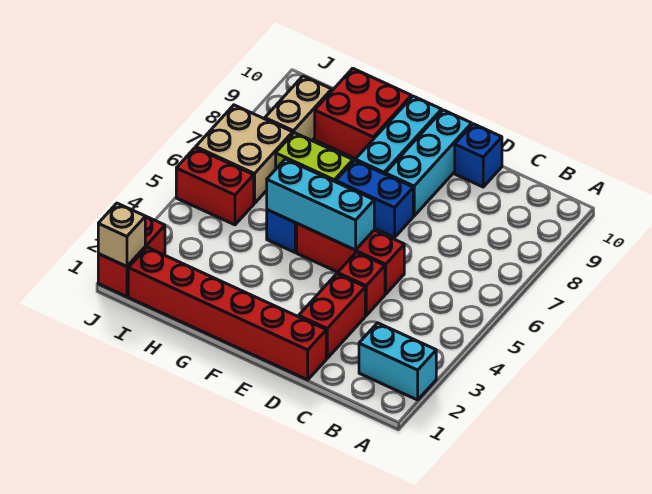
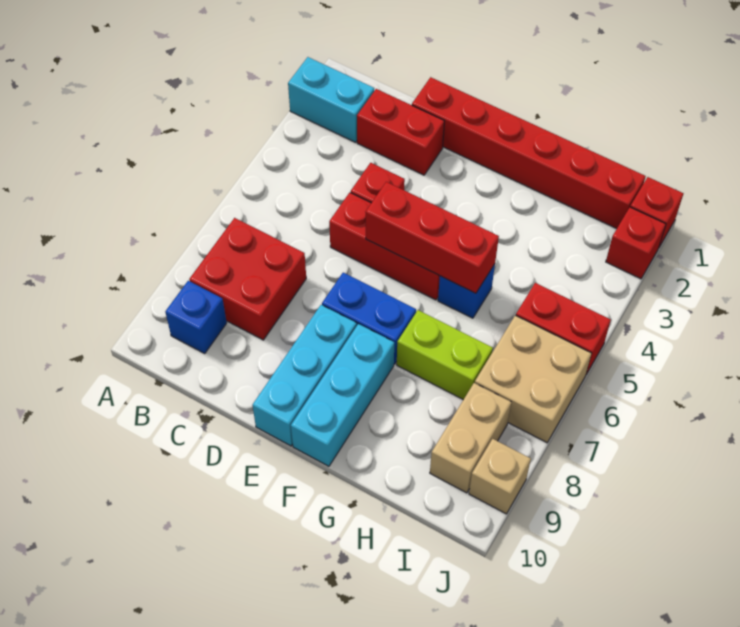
red brick D2:D3 level 1 -> red brick C2:D2 level 1
blue brick D10 level 1 -> blue brick B9 level 1
cyan brick E5:G5 level 2 -> red brick E5:G5 level 2
red brick G9:H10 level 1 -> red brick B7:C8 level 1
tan brick J1 level 2 -> tan brick J9 level 1

